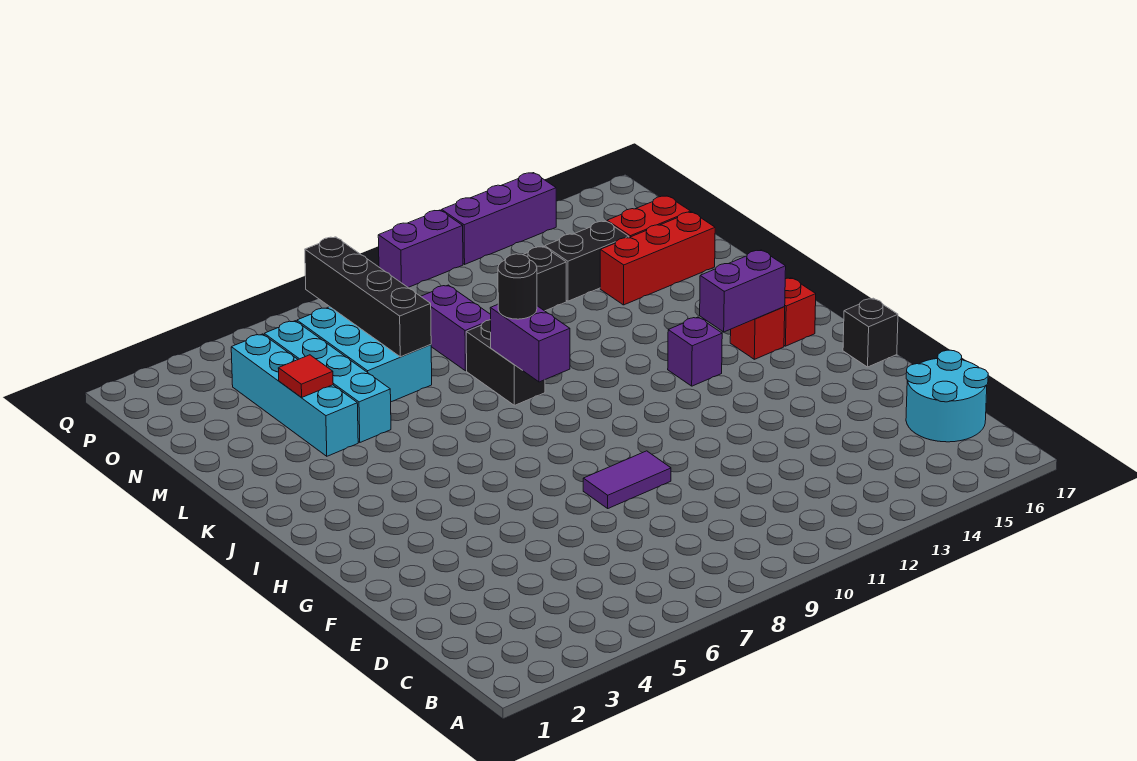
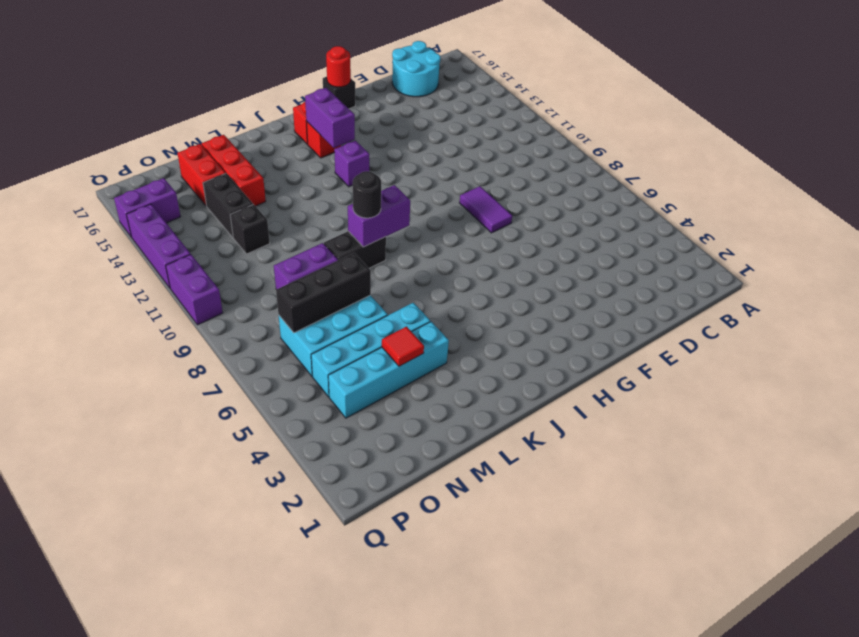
none -> red round brick G17 level 2
black brick M7:P7 level 2 -> black brick M7:O7 level 2
none -> purple brick P15:Q15 level 1

